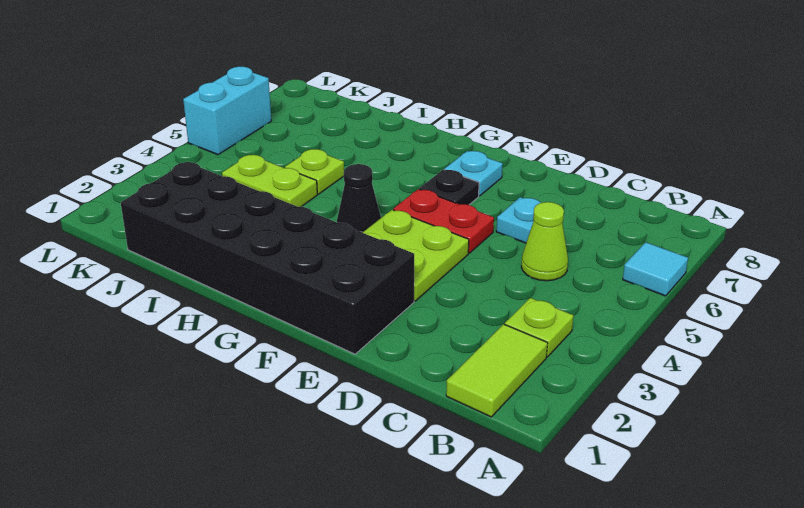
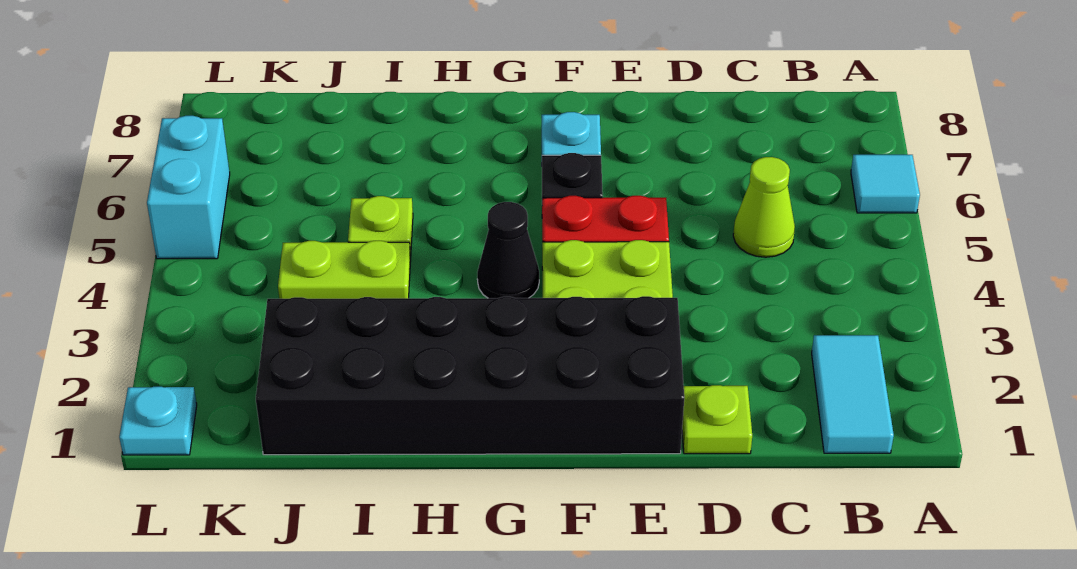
lime tile B1:B2 level 1 -> cyan tile B1:B2 level 1
lime plate B3 level 1 -> lime plate D1 level 1
cyan plate D6 level 1 -> cyan plate L1 level 1

